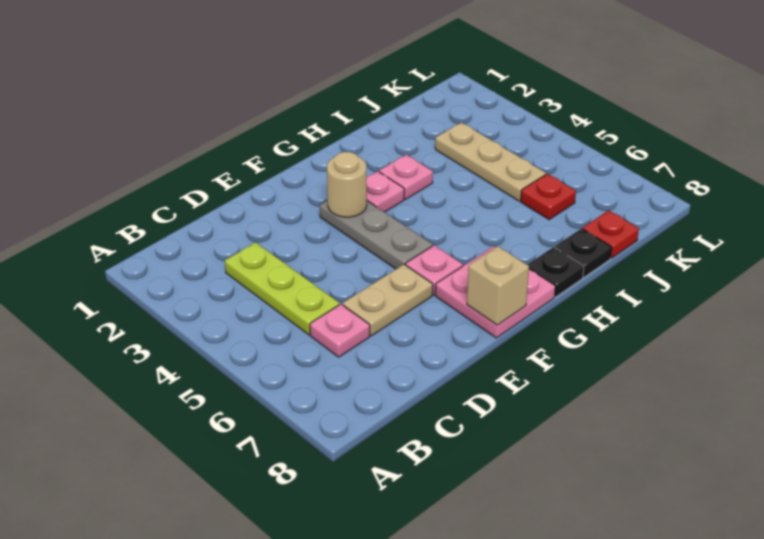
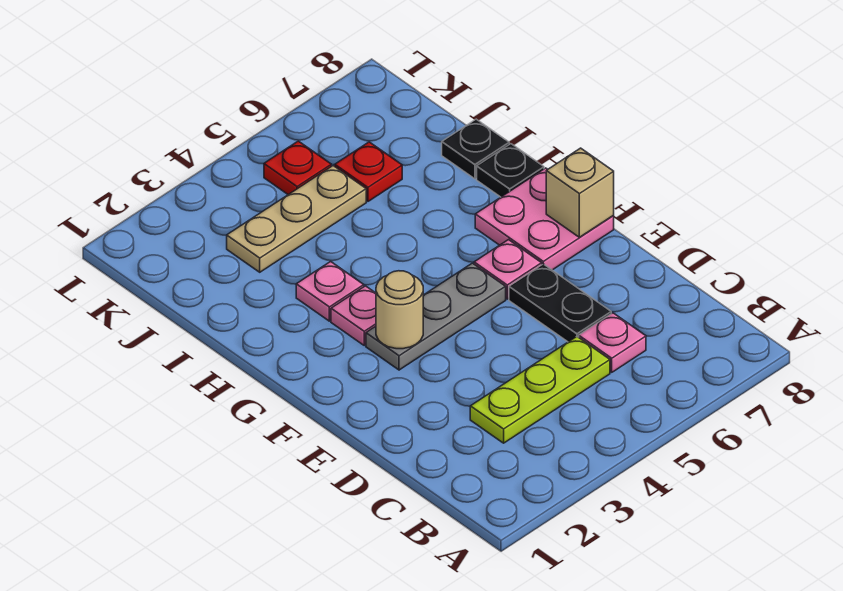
tan plate D6:E6 level 1 -> black plate D6:E6 level 1
red plate J8 level 1 -> red plate K5 level 1

